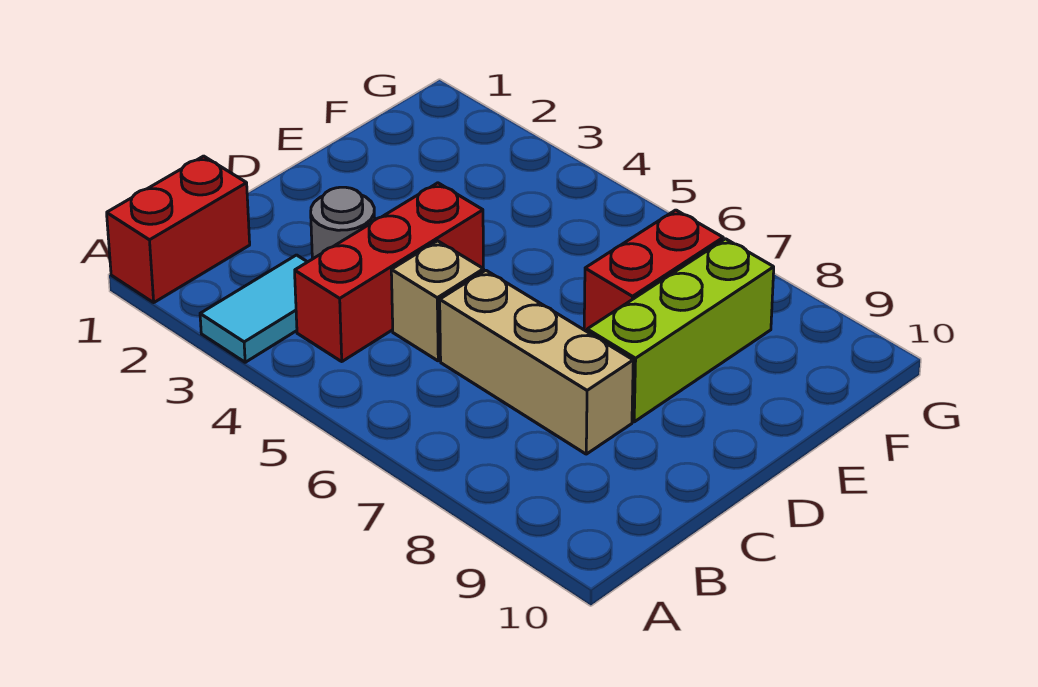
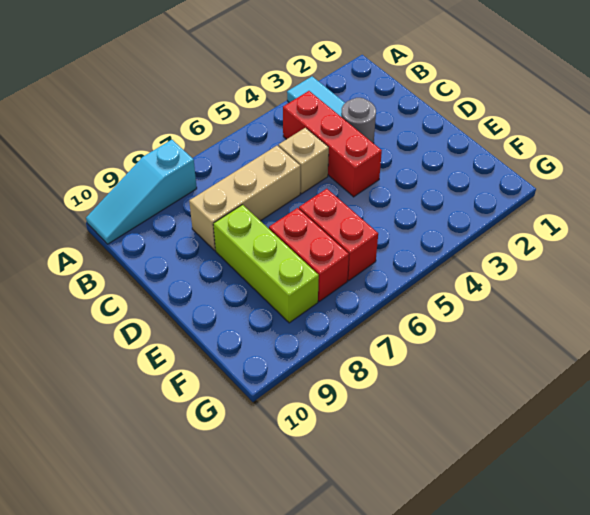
red brick A1:B1 level 1 -> red brick E6:F6 level 1
none -> cyan slope A8:A10 level 1 top 8

